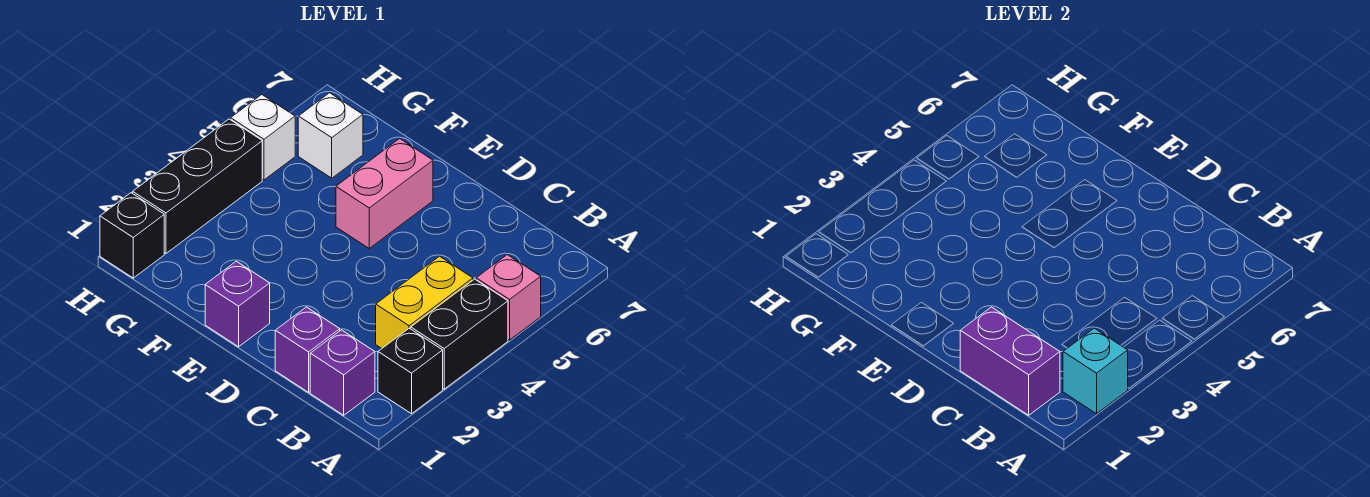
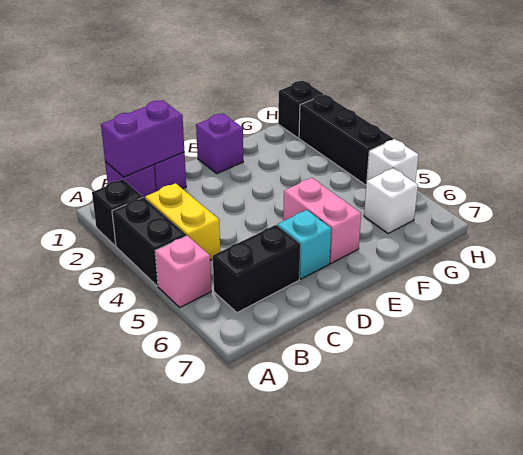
cyan brick A2 level 2 -> cyan brick D6 level 1
none -> black brick B6:C6 level 1

